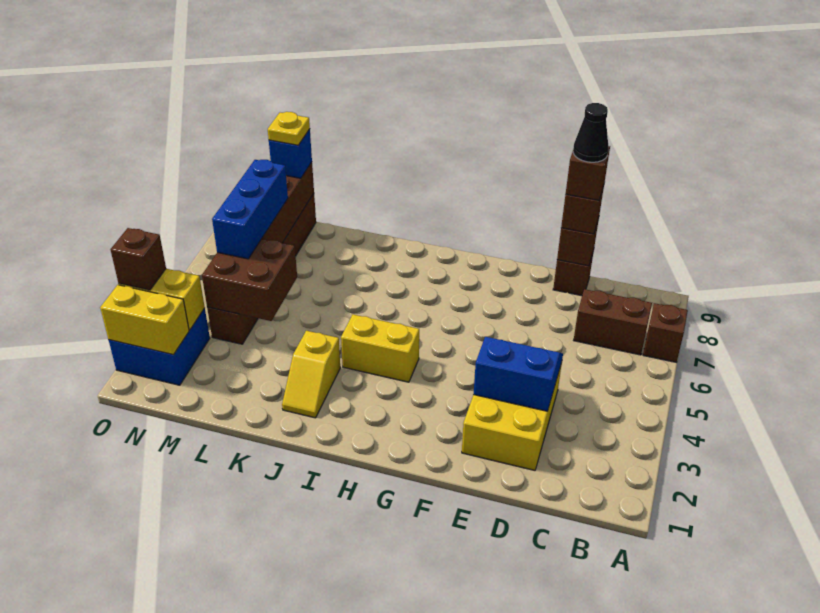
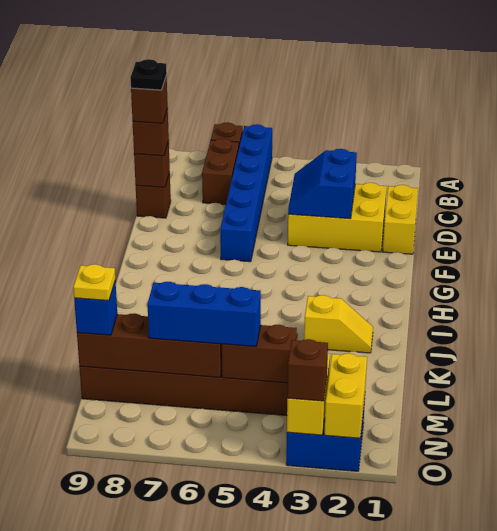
none -> blue brick A6:F6 level 1
black cone D9 level 5 -> black plate D9 level 5
yellow brick H4:I4 level 1 -> yellow brick D1:E1 level 1
brown brick L4:M5 level 2 -> brown brick M4:M5 level 2

